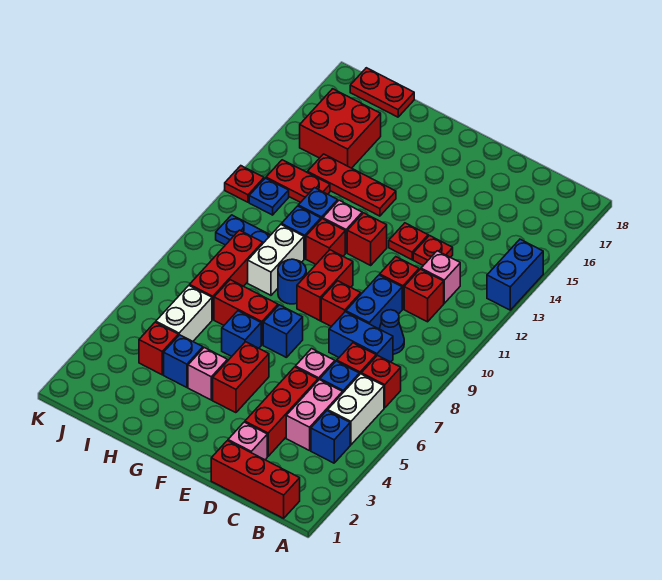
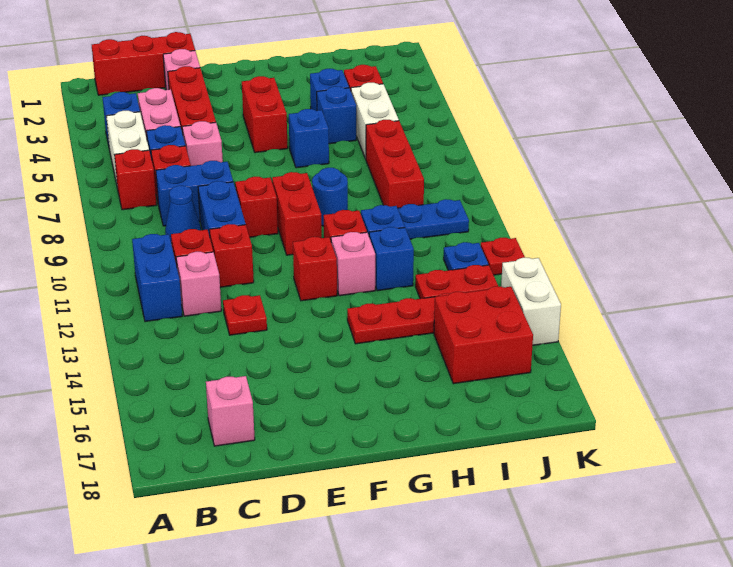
blue brick A13:A14 level 1 -> blue brick B11:B12 level 1
red plate E13 level 1 -> none
blue brick F7 level 1 -> blue brick H5 level 1
pink brick G4 level 1 -> pink brick C17 level 1
red brick G7:H7 level 1 -> none
white brick H9:H10 level 1 -> white brick K14:K15 level 1
red plate I18:J18 level 1 -> none

